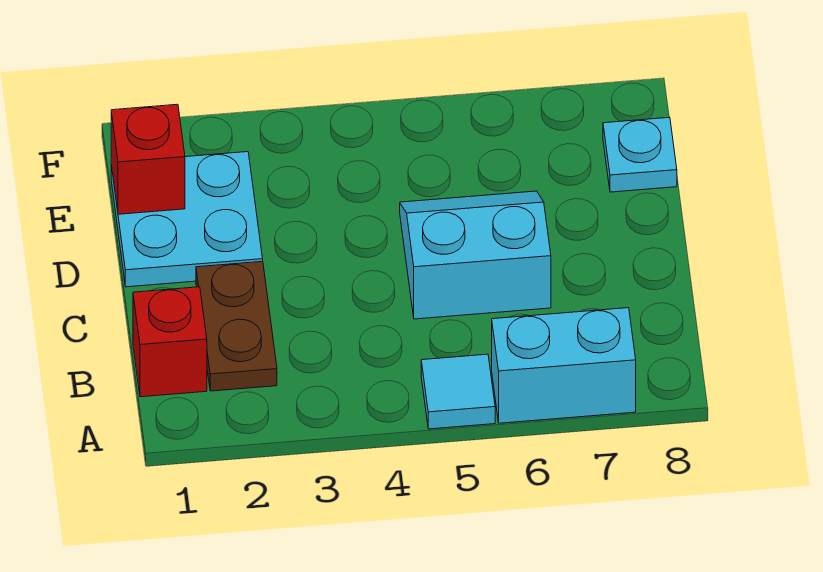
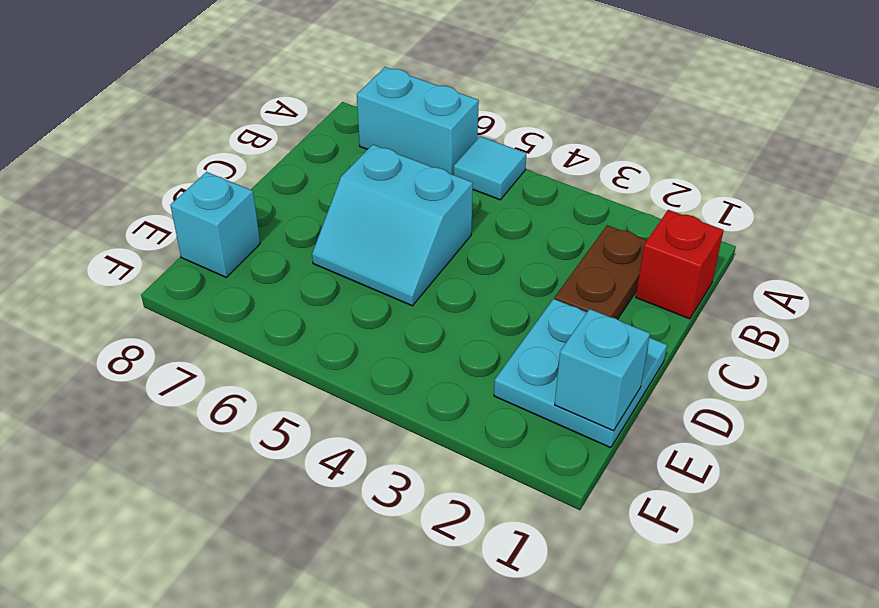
red brick E1 level 2 -> cyan brick E1 level 2
cyan plate E8 level 1 -> cyan brick E8 level 1

